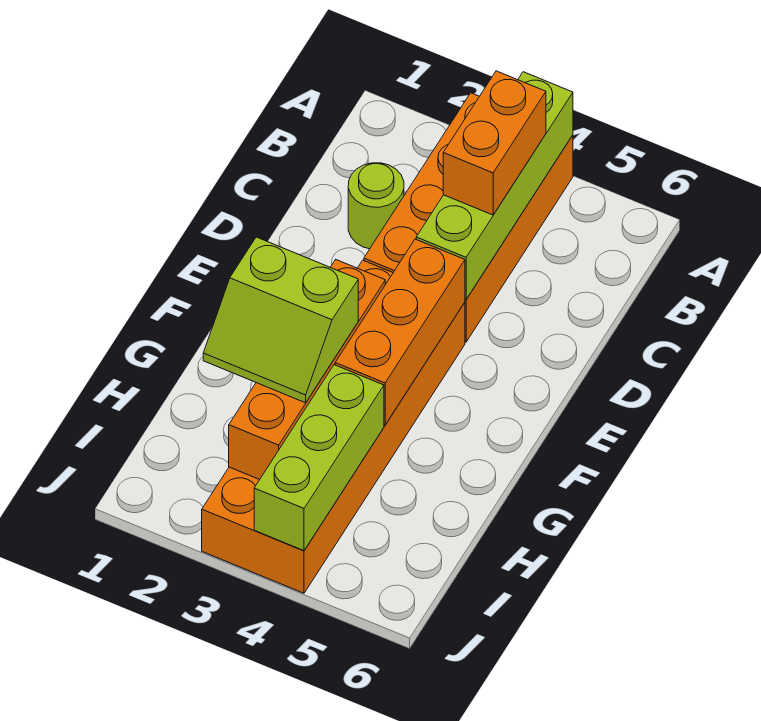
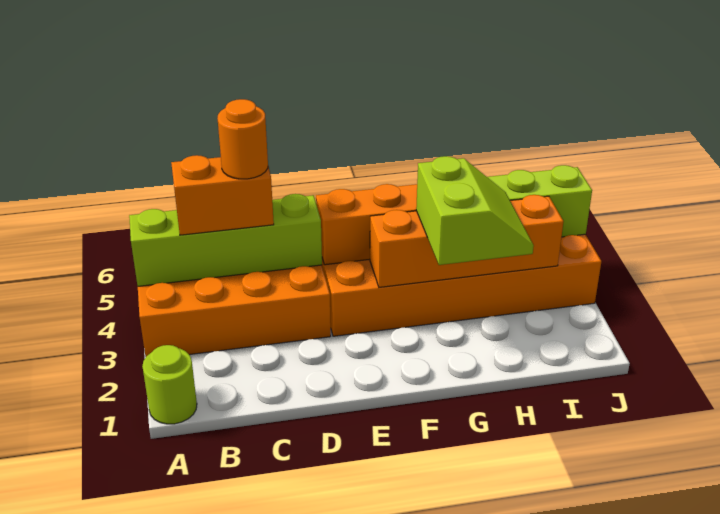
lime round brick C2 level 1 -> lime round brick A1 level 1
none -> orange round brick C4 level 4

